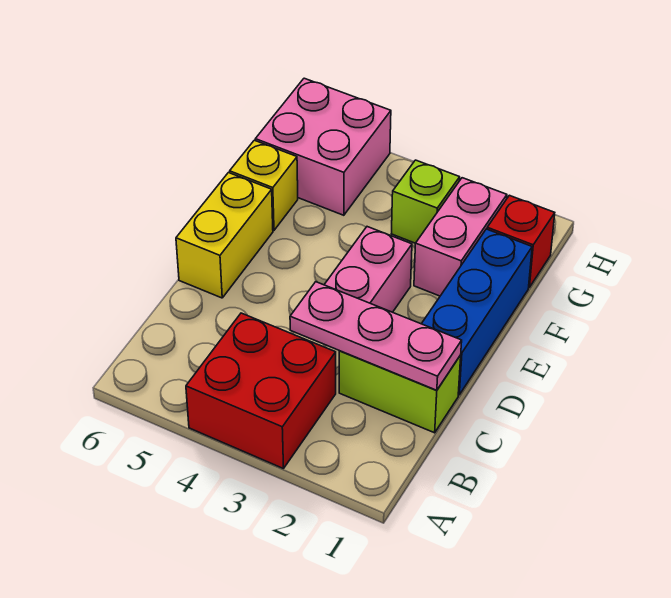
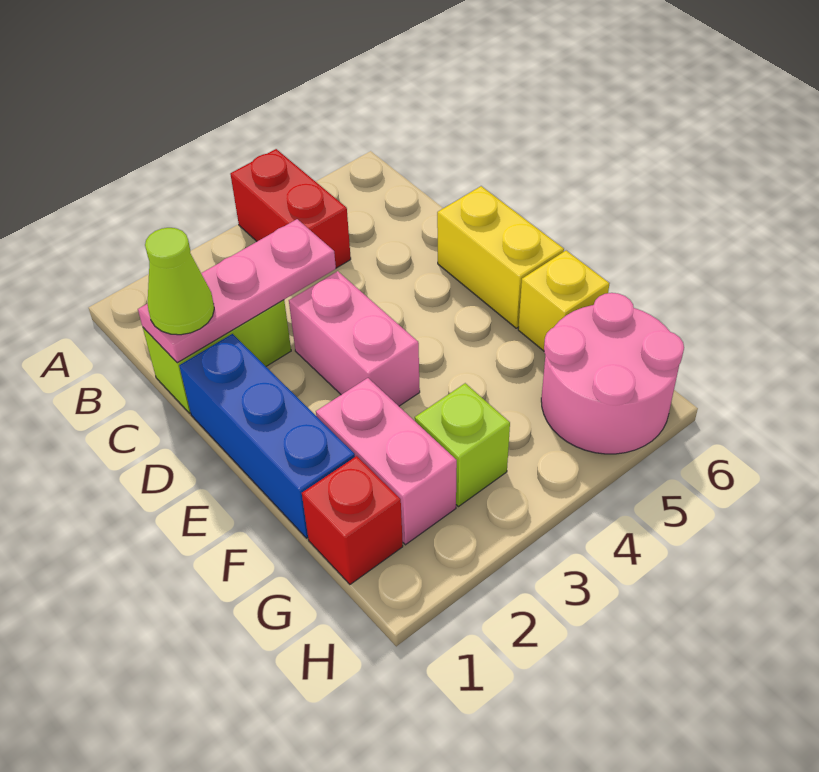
red brick A3:B4 level 1 -> red brick A4:B4 level 1
none -> lime cone C1 level 3
pink brick G5:H6 level 1 -> pink round brick G5:H6 level 1

